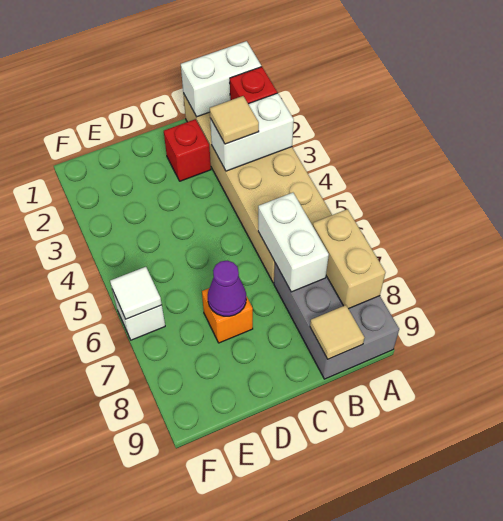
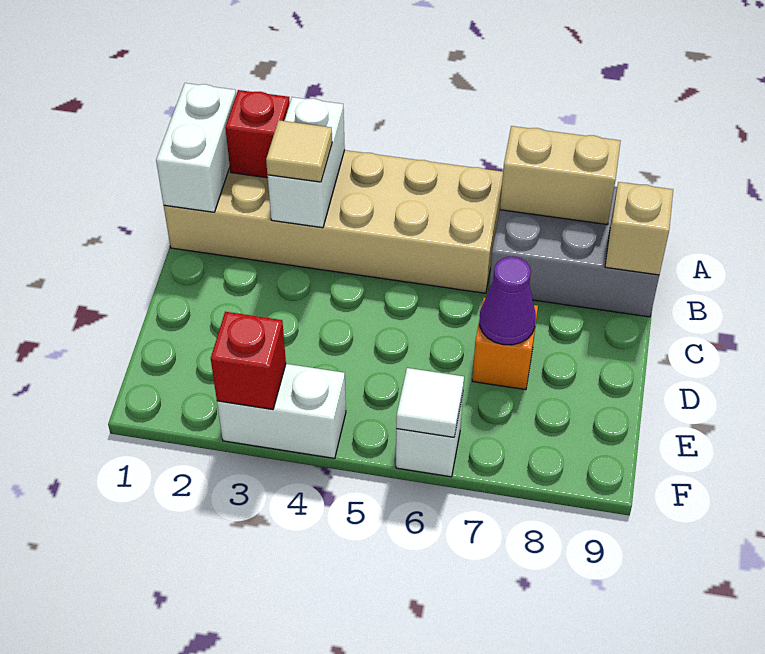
white brick B6:B7 level 2 -> white brick F3:F4 level 1
tan tile B9 level 2 -> tan brick B9 level 2
red brick C2 level 1 -> red brick F3 level 2

